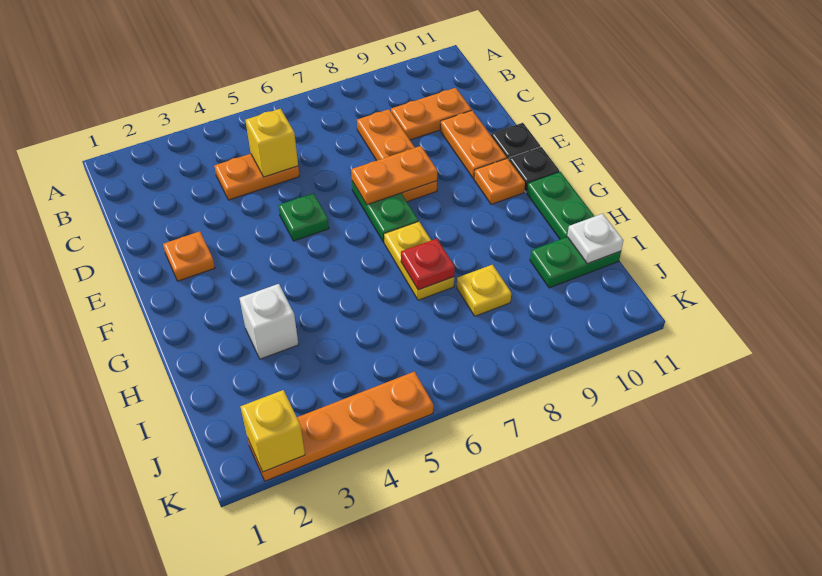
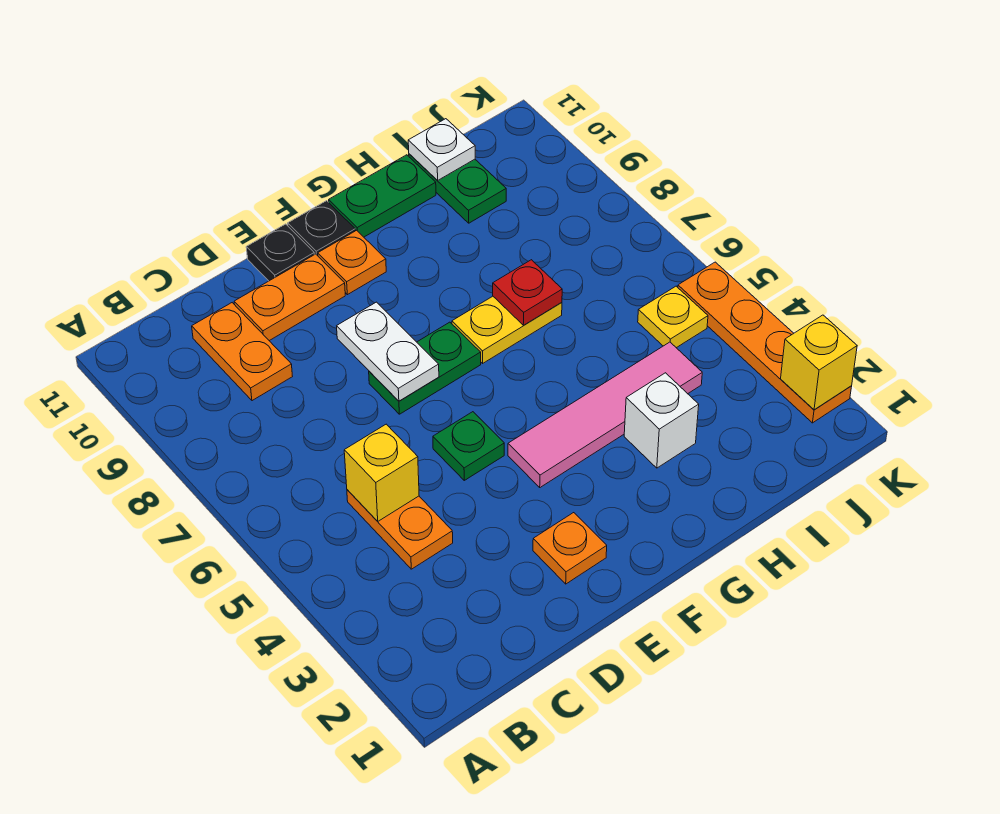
orange plate C8:E8 level 1 -> none
orange plate E7:E8 level 2 -> white plate E7:E8 level 2
none -> pink tile F4:I4 level 1
yellow plate I8 level 1 -> yellow plate J5 level 1

